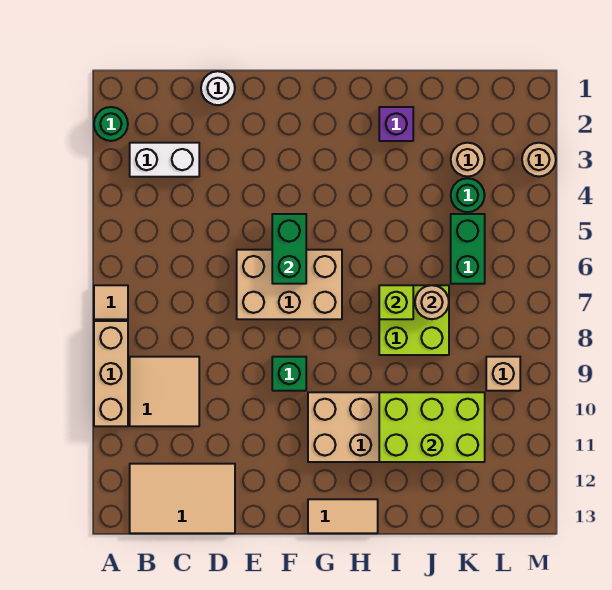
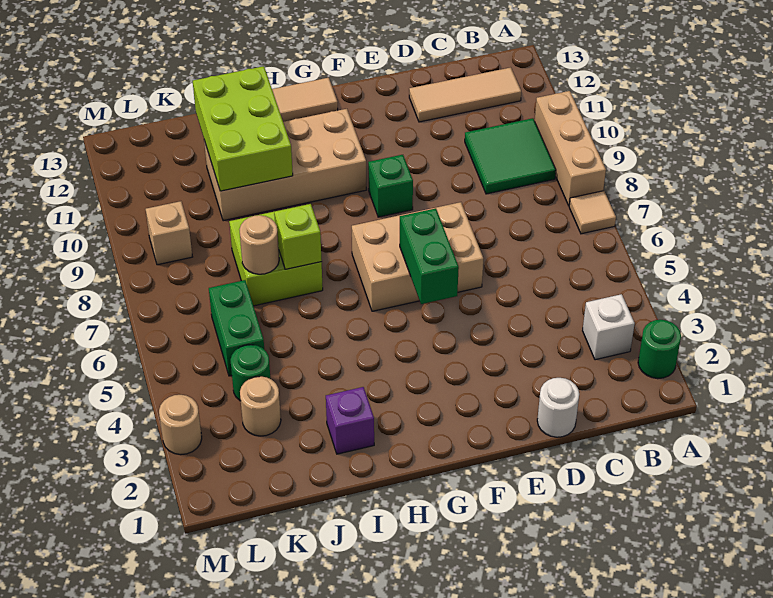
white brick B3:C3 level 1 -> white brick B3 level 1
tan tile B9:C10 level 1 -> green tile B9:C10 level 1
tan tile B12:D13 level 1 -> tan tile B12:D12 level 1
lime brick I10:K11 level 2 -> lime brick I10:J12 level 2

